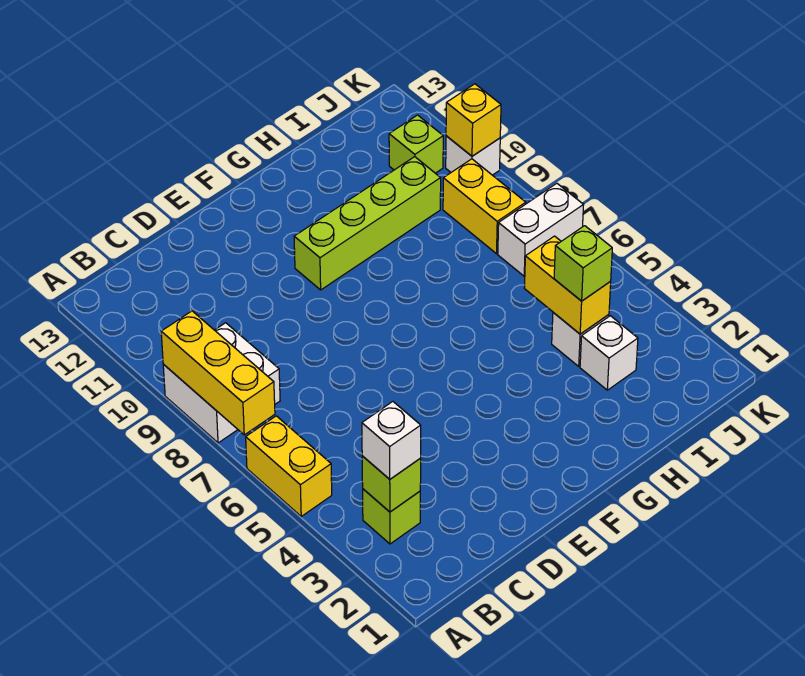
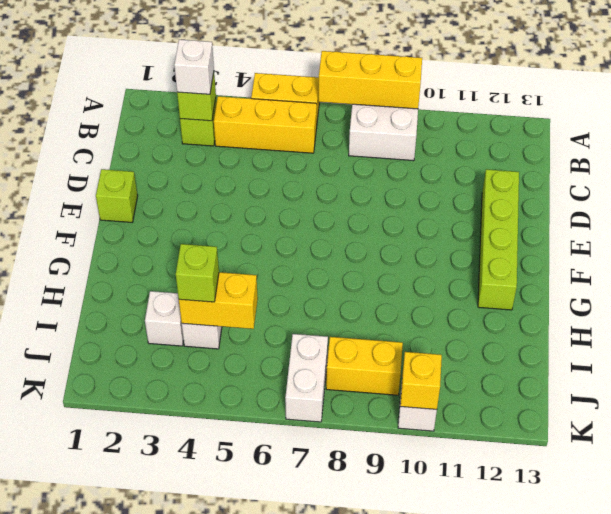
none -> yellow brick B4:B6 level 1
lime brick F10:I10 level 1 -> lime brick D12:G12 level 1
lime brick J11 level 1 -> lime brick E1 level 1

